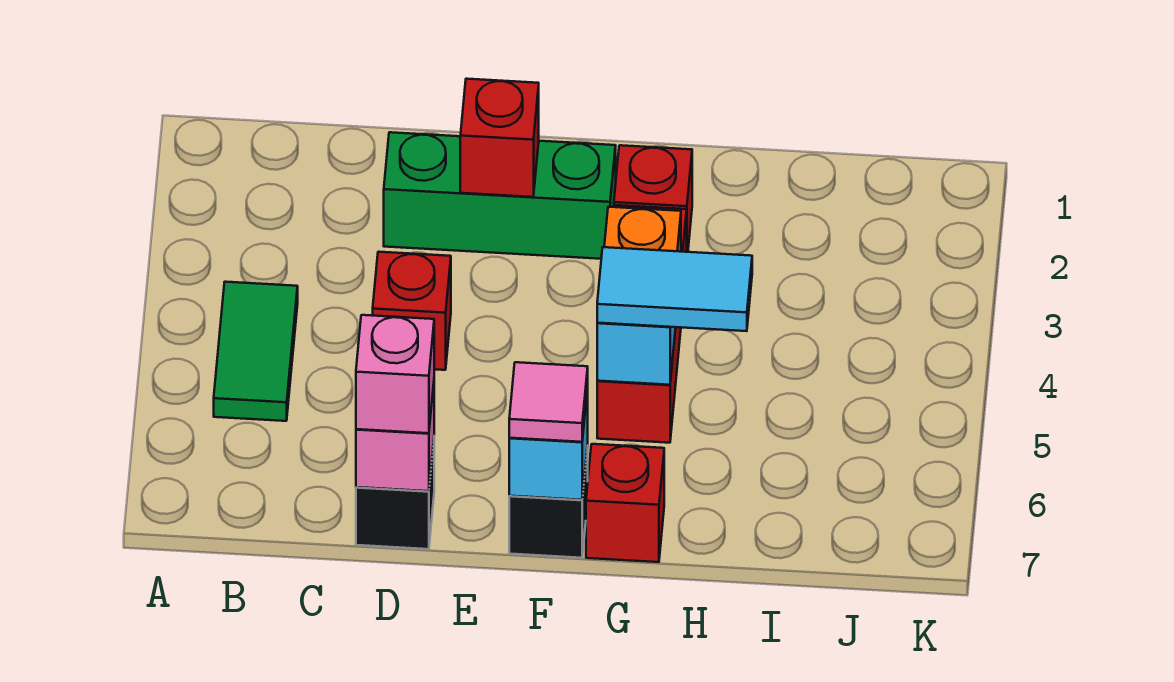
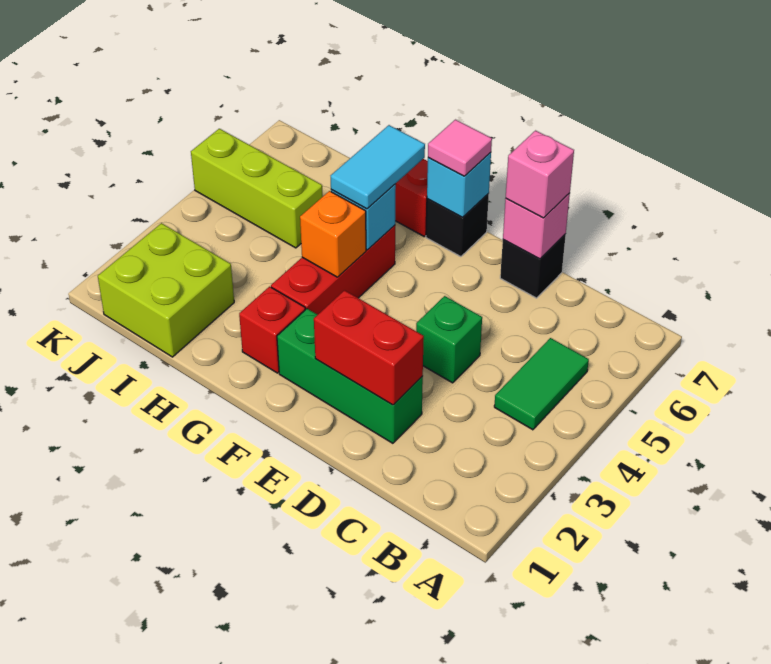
red brick D4 level 1 -> green brick D4 level 1
red brick E2 level 2 -> red brick D2:E2 level 2
cyan tile G5:H5 level 3 -> cyan tile G5:G6 level 3
none -> lime brick I1:J2 level 1
none -> lime brick I5:K5 level 1

